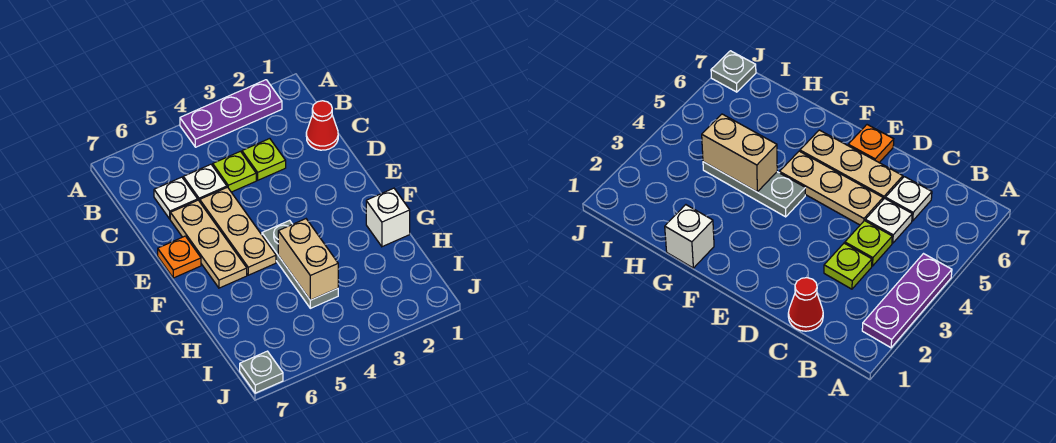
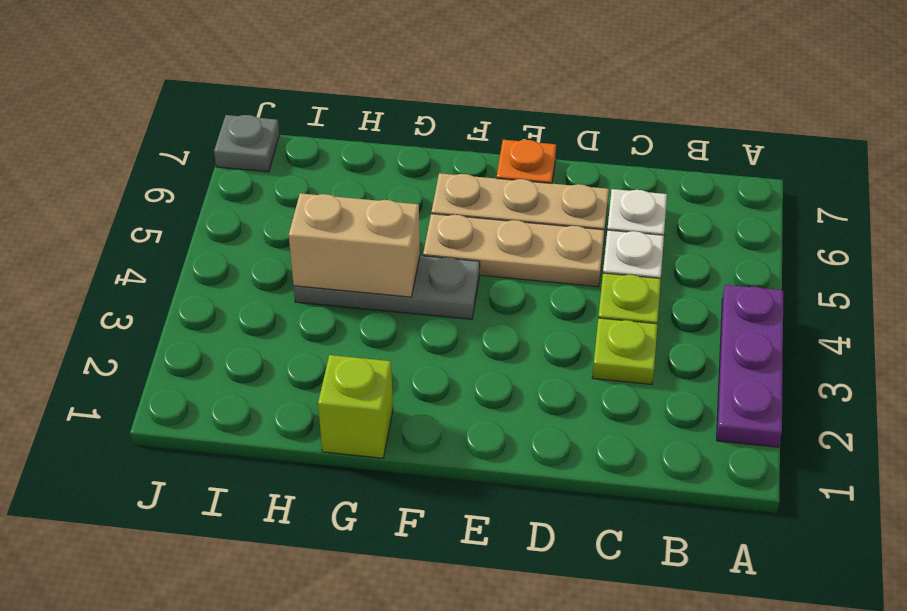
red cone C1 level 1 -> none
white brick G1 level 1 -> lime brick G1 level 1

